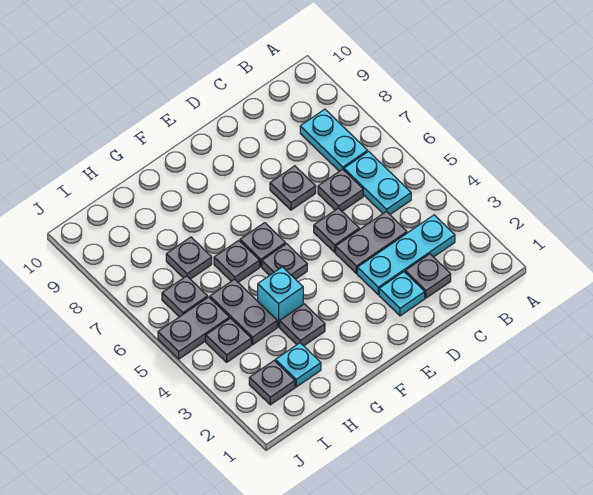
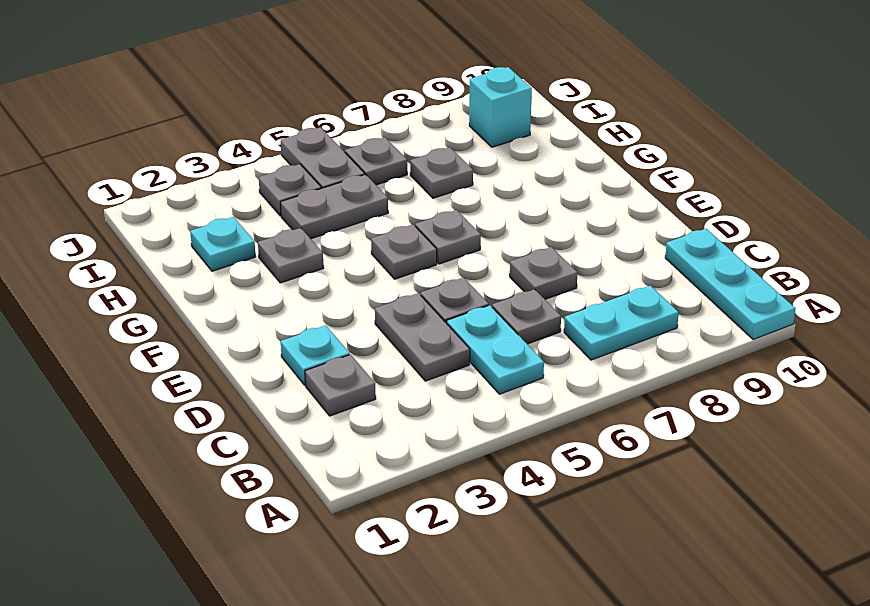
cyan plate B3:D3 level 1 -> cyan plate A10:C10 level 1
cyan plate B5:B6 level 1 -> cyan plate B5:C5 level 1
cyan brick G4 level 1 -> cyan brick I9 level 1
grey plate G6 level 1 -> none
grey plate I2 level 1 -> none

